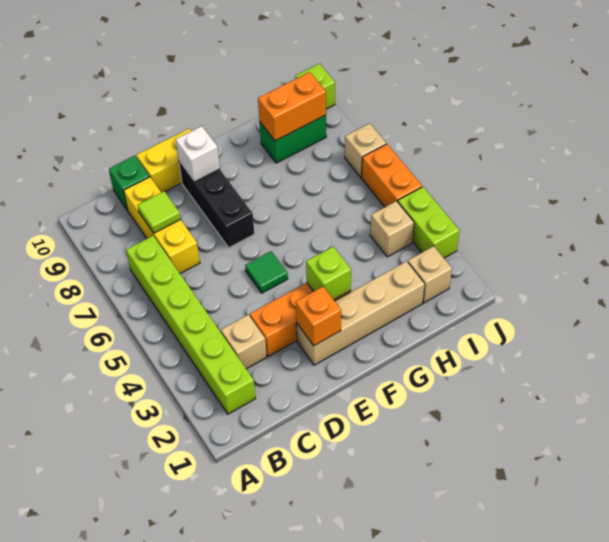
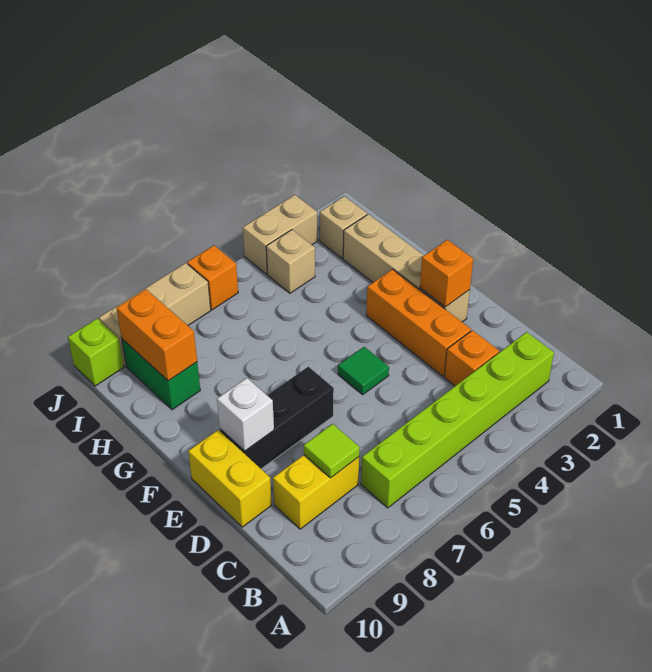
tan brick C3 level 1 -> orange brick C3 level 1
yellow brick C7:C9 level 1 -> yellow brick C8:C9 level 1
green brick C10 level 1 -> none
lime brick F3 level 2 -> none
lime brick J3:J4 level 1 -> tan brick J3:J4 level 1
orange brick J5:J6 level 1 -> orange brick J6 level 1
tan brick J7 level 1 -> tan brick J7:J9 level 1

